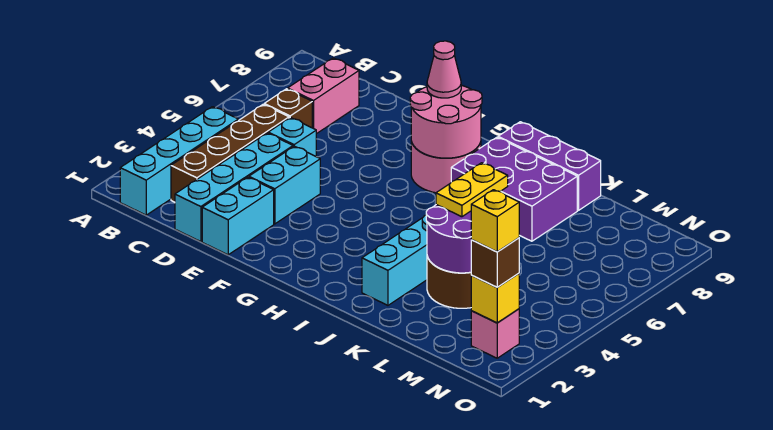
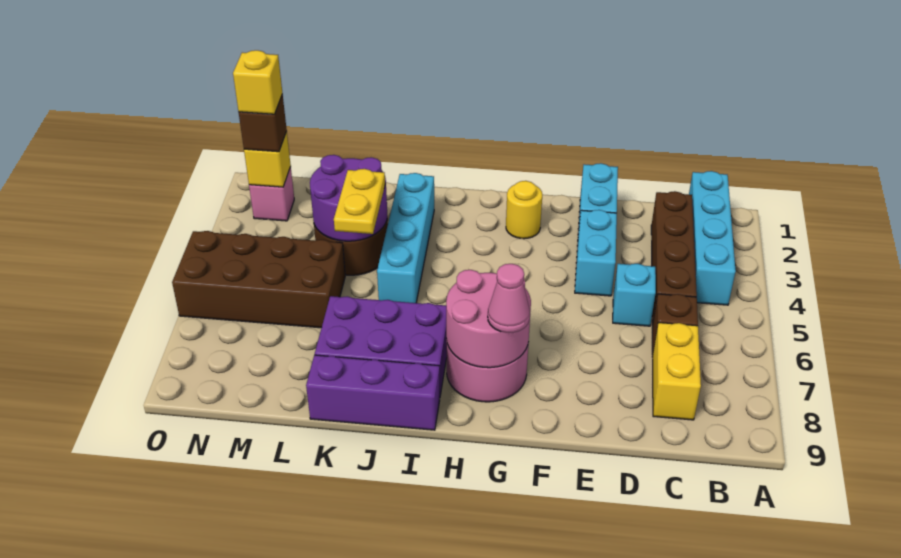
pink brick C7:C8 level 1 -> yellow brick C7:C8 level 1
cyan brick D1:D4 level 1 -> none
none -> yellow round brick G2 level 1
none -> brown brick L5:O6 level 1

